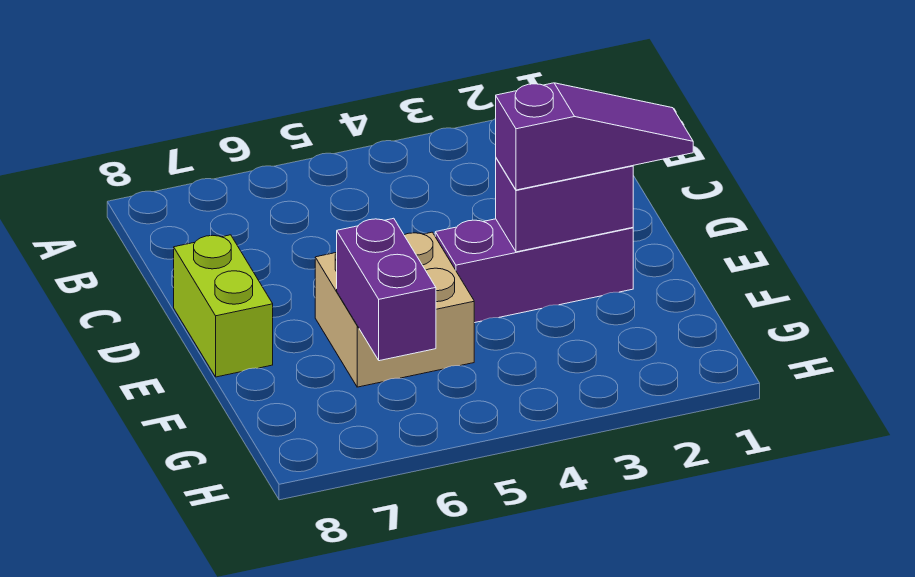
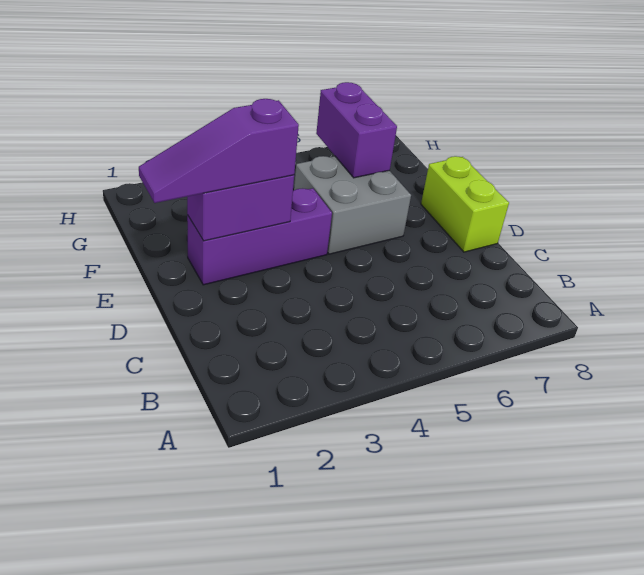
tan brick E5:F6 level 1 -> grey brick E5:F6 level 1

